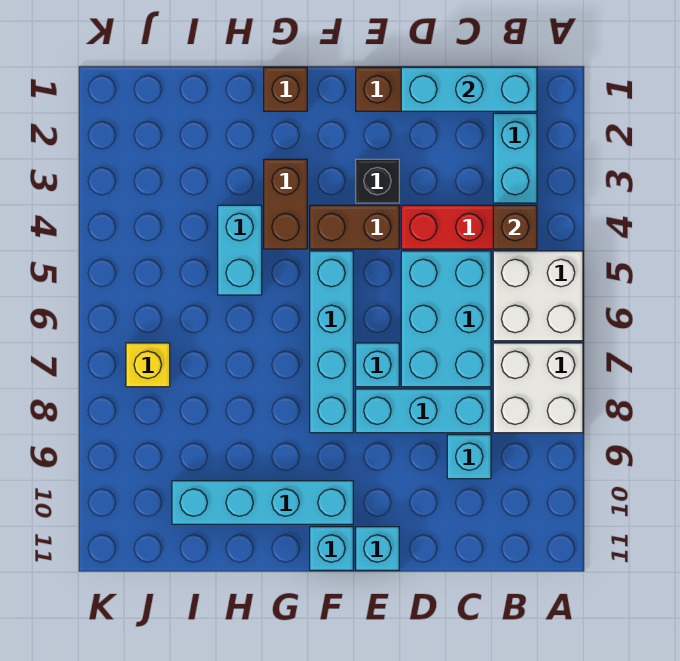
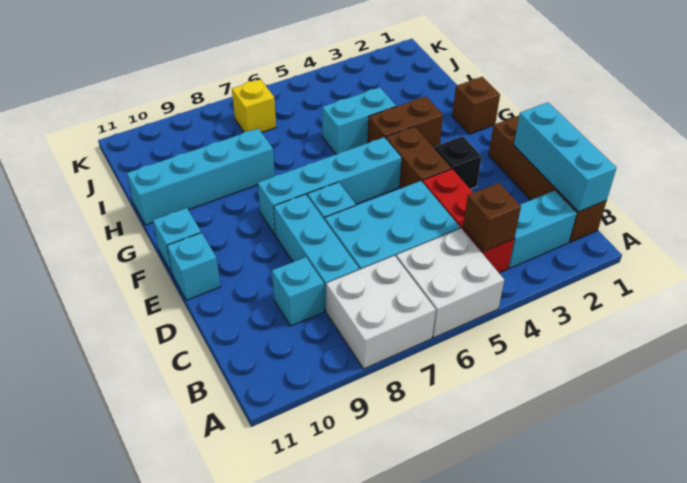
cyan brick F10:I10 level 1 -> cyan brick H8:H11 level 1

